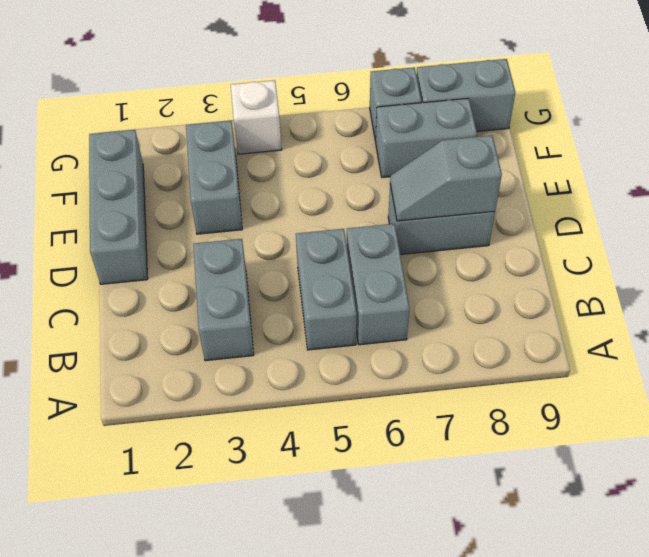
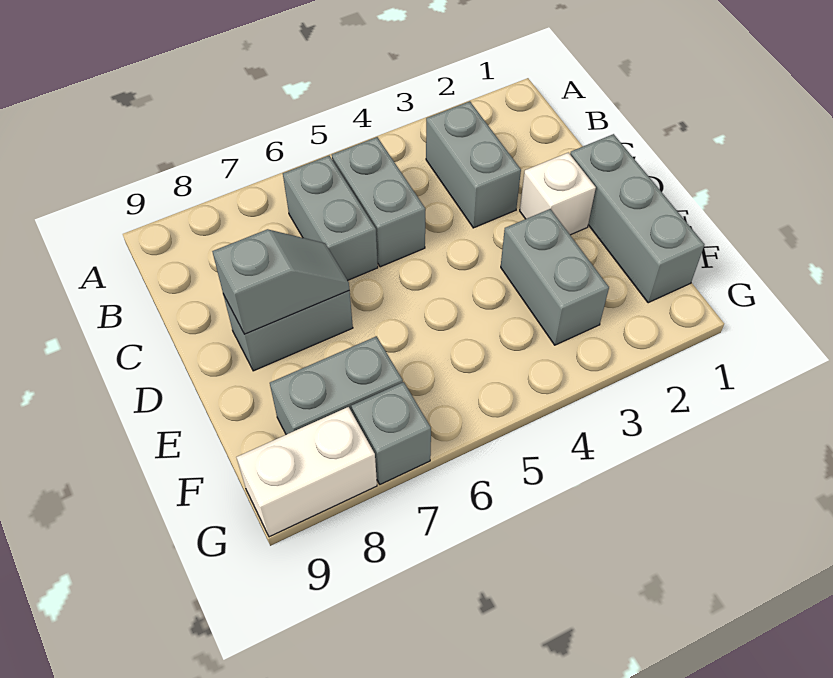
white brick G4 level 1 -> white brick D2 level 1
grey brick G8:G9 level 1 -> white brick G8:G9 level 1

